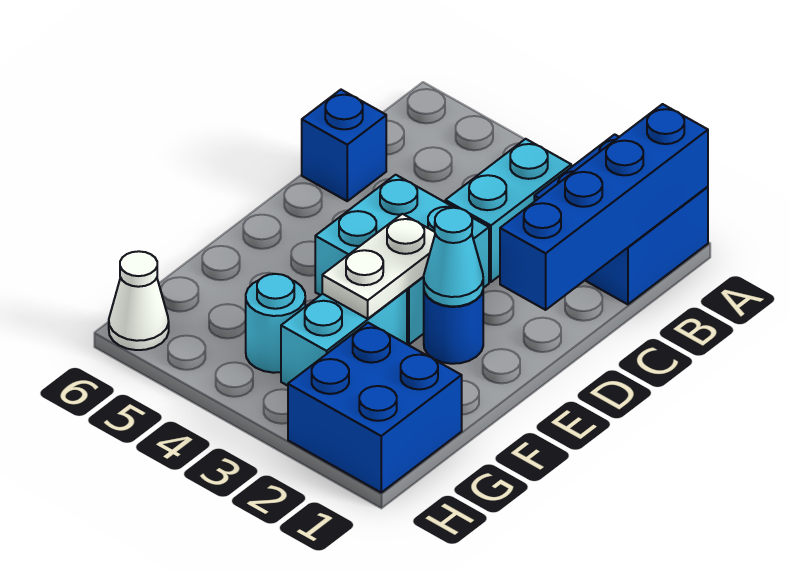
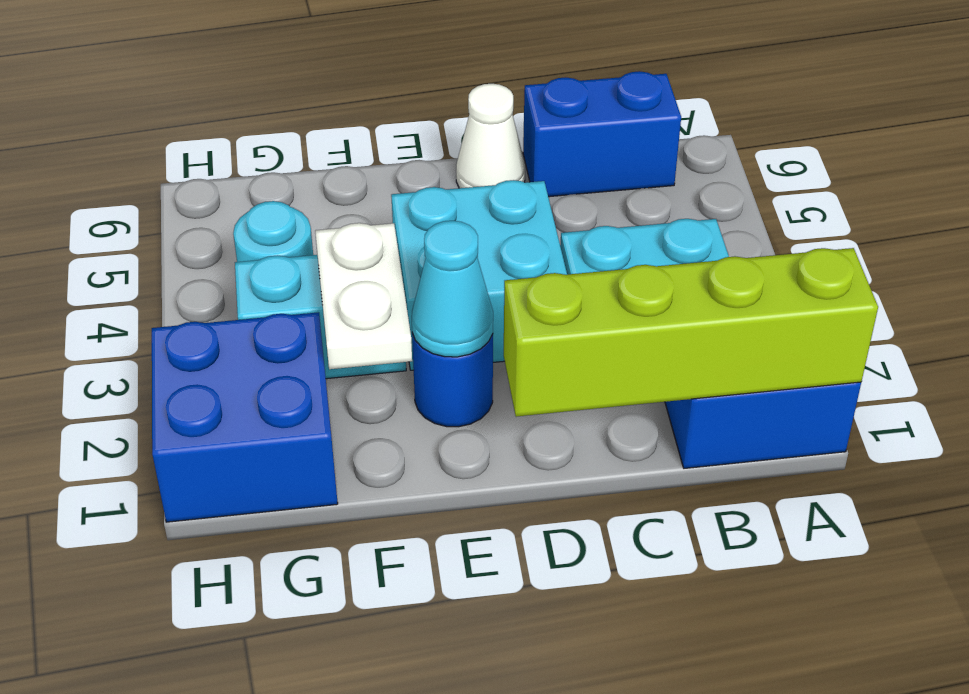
blue brick A1:D1 level 2 -> lime brick A1:D1 level 2
blue brick C6 level 1 -> blue brick B6:C6 level 1
white plate E3:F3 level 2 -> white plate F2:F3 level 2
white cone H6 level 1 -> white cone D6 level 1

